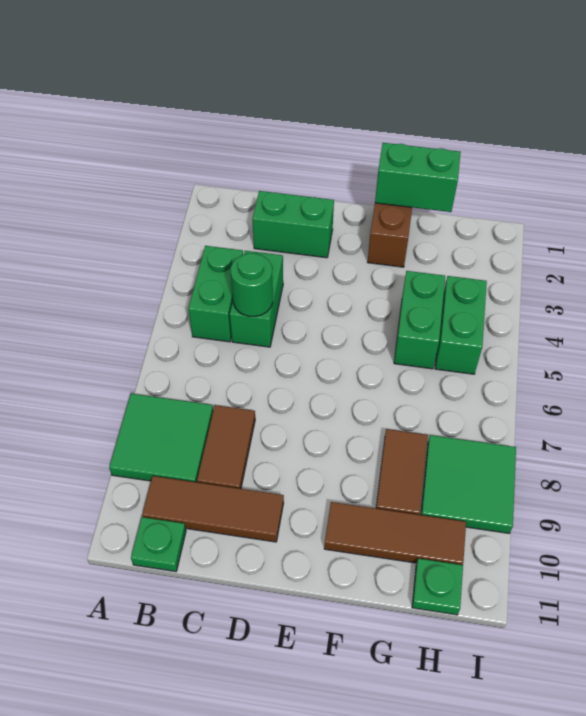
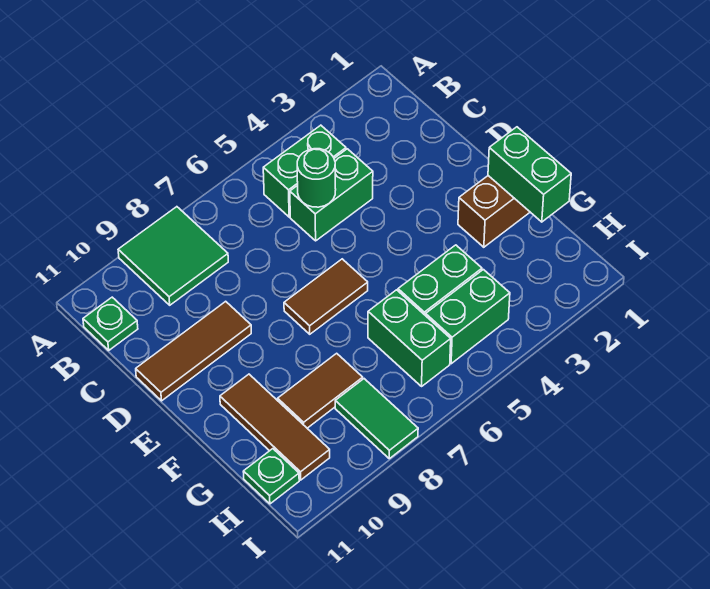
brown tile B10:D10 level 1 -> brown tile D9:D11 level 1
green brick C2:D2 level 1 -> green brick G6:H6 level 1
brown tile C8:C9 level 1 -> brown tile E6:E7 level 1
green tile H8:I9 level 1 -> green tile H8:I8 level 1

